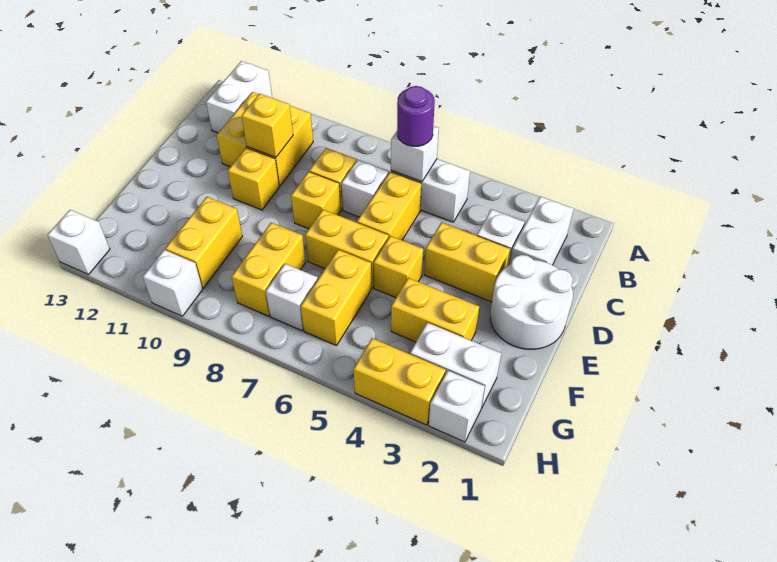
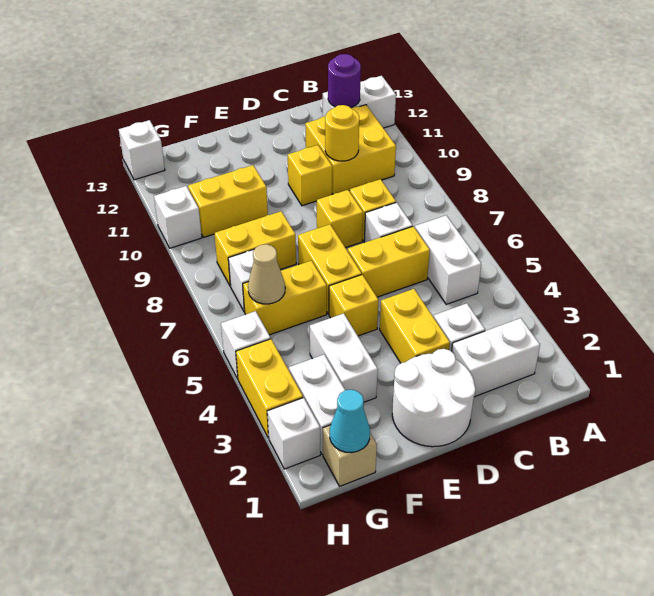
white brick B6 level 2 -> white brick H5 level 1
purple round brick B6 level 3 -> purple round brick B12 level 2
yellow brick C10 level 2 -> yellow round brick C10 level 2
yellow brick F3:F4 level 1 -> white brick F3:F4 level 1
none -> tan brick G1 level 1
none -> cyan cone G1 level 2
none -> tan cone G6 level 2

